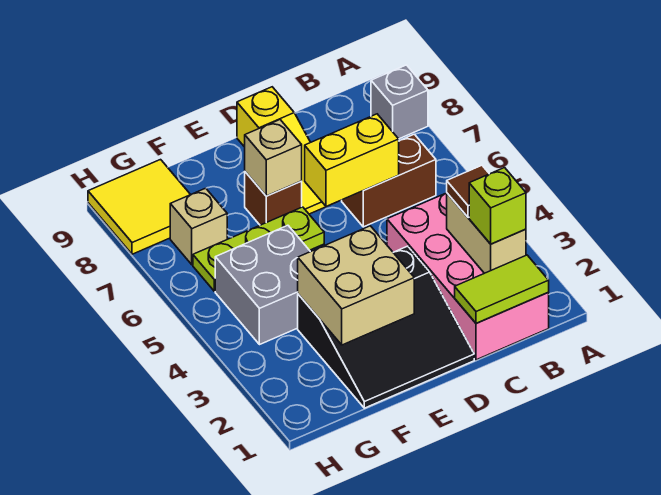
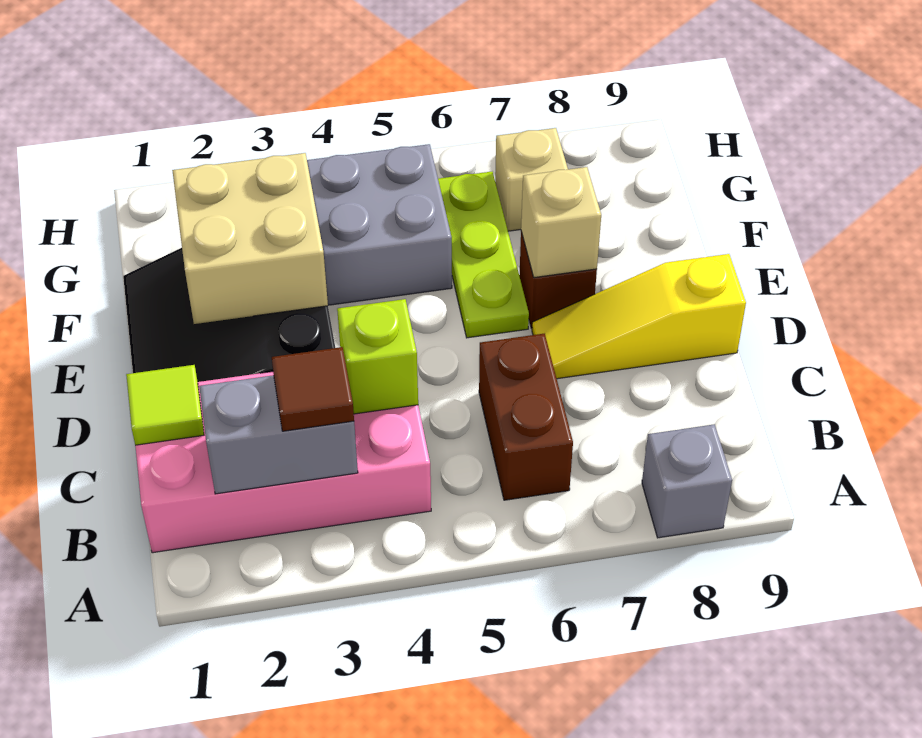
lime tile B1:C1 level 2 -> lime tile C1 level 2
tan brick B2:B3 level 2 -> grey brick B2:B3 level 2
lime brick B2 level 3 -> lime brick C4 level 2
yellow brick C6:D6 level 2 -> none
yellow tile G8:H9 level 1 -> none

